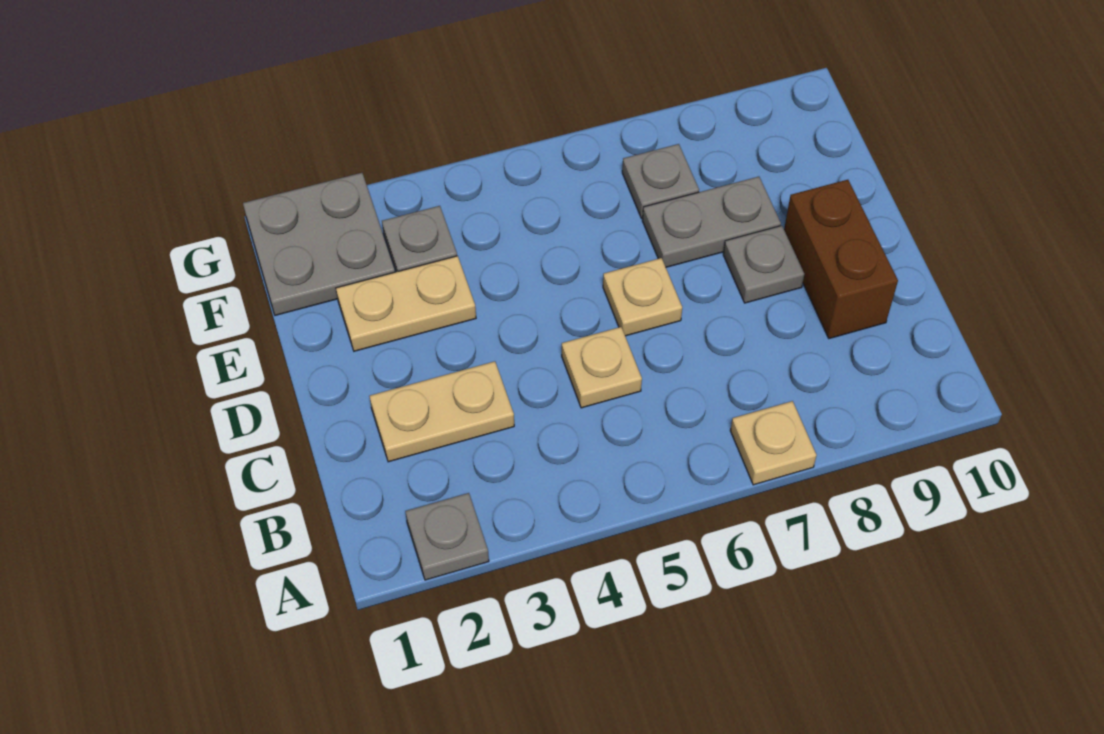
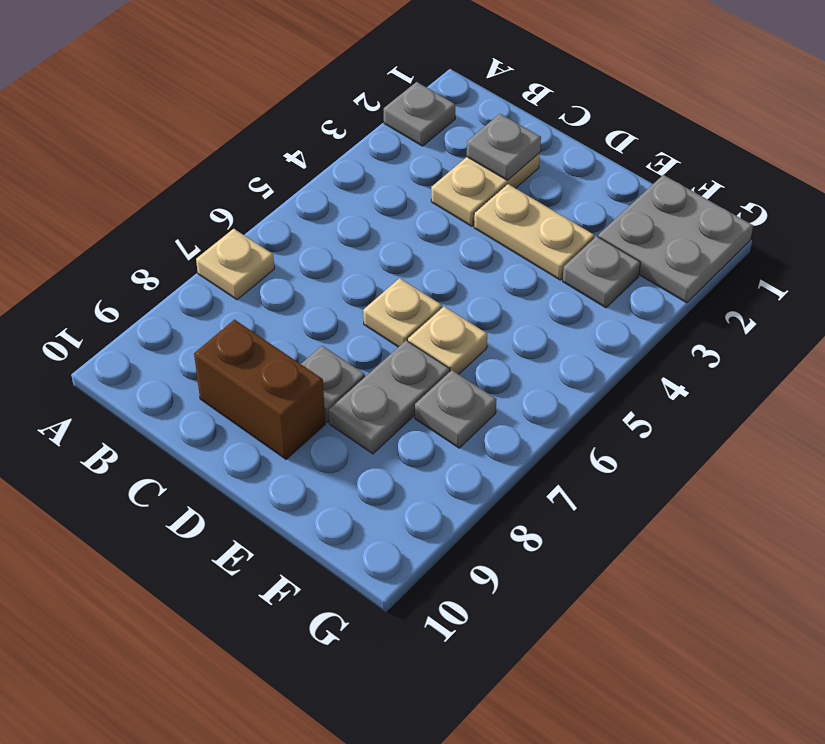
none -> grey plate C2 level 2
tan plate C5 level 1 -> tan plate E6 level 1
tan plate E2:E3 level 1 -> tan plate D3:E3 level 1

